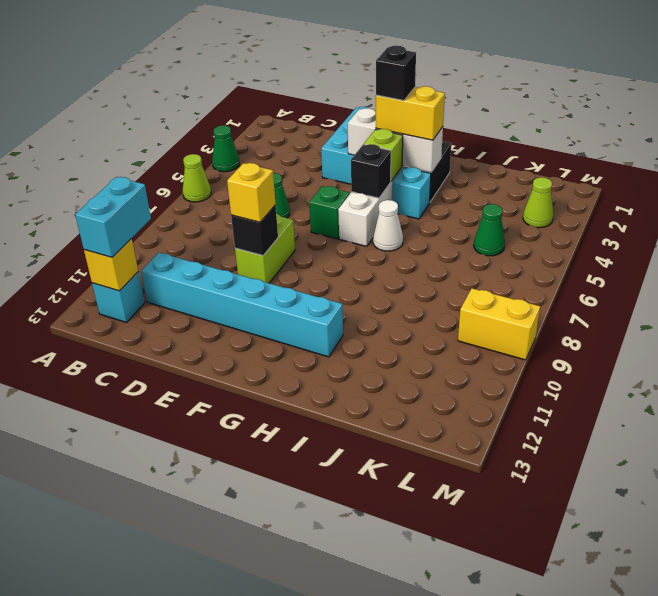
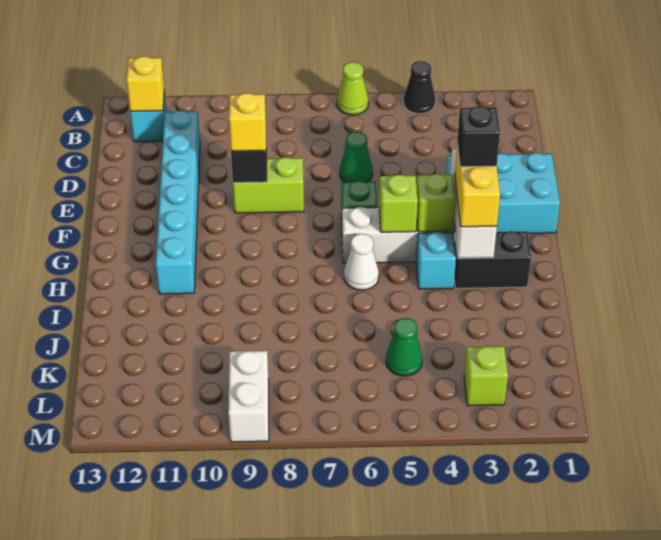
green cone A4 level 1 -> black cone A4 level 1
cyan brick B11:B12 level 3 -> none
black brick G5 level 2 -> lime brick G5 level 2
lime cone L3 level 1 -> lime brick L3 level 1
yellow brick L9:M9 level 1 -> white brick L9:M9 level 1

